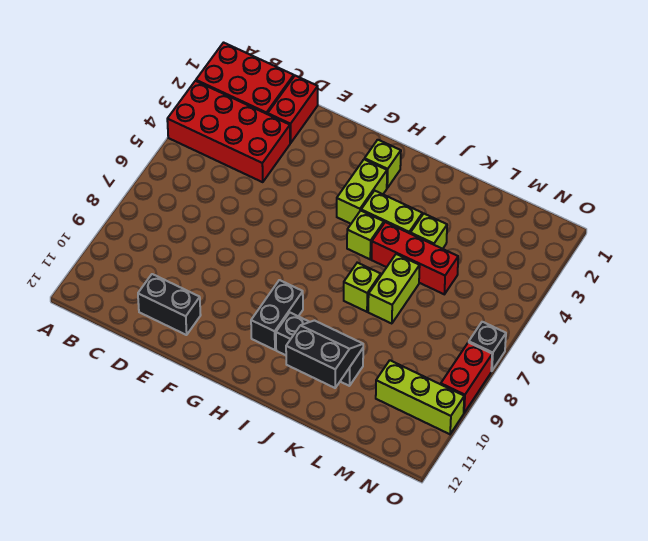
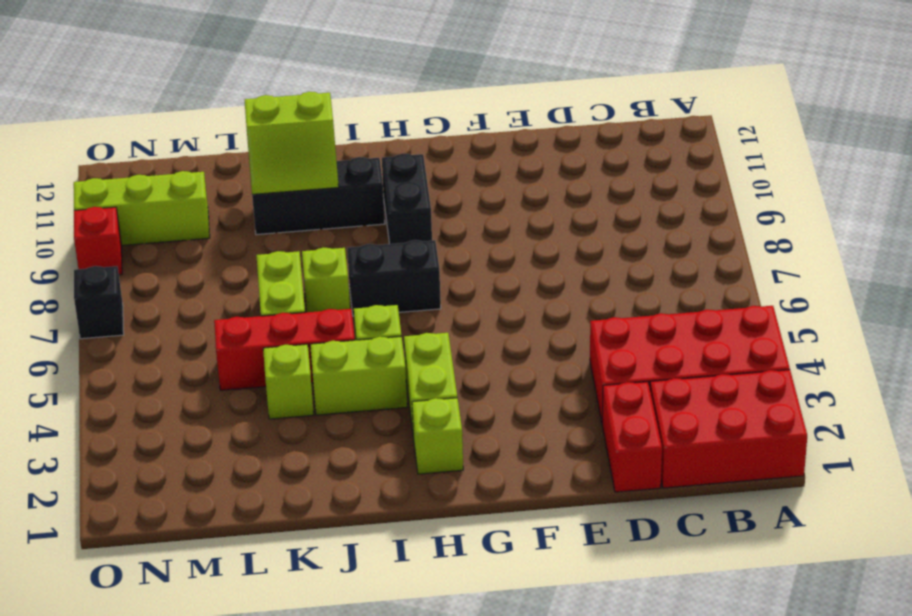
black brick D11:E11 level 1 -> black brick H7:I7 level 1
black slope J10:K11 level 2 top 11 -> lime slope J10:K11 level 2 top 11
red brick O8:O9 level 1 -> red brick O9 level 1

